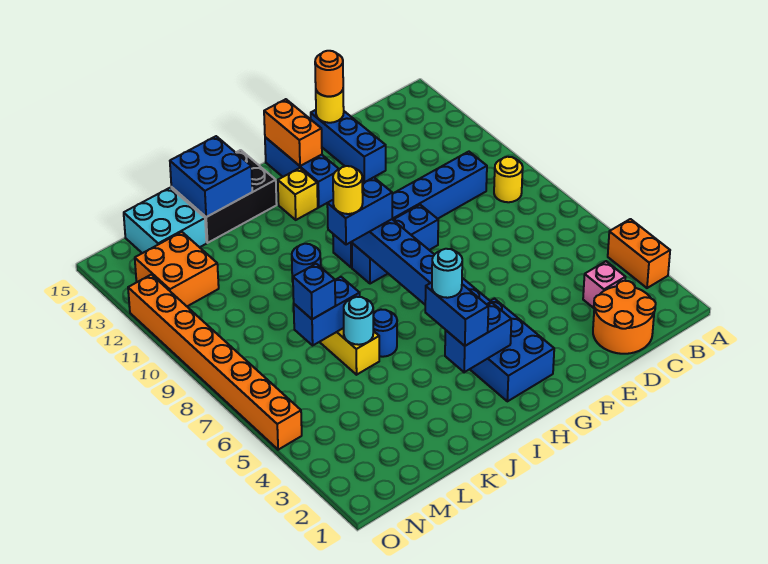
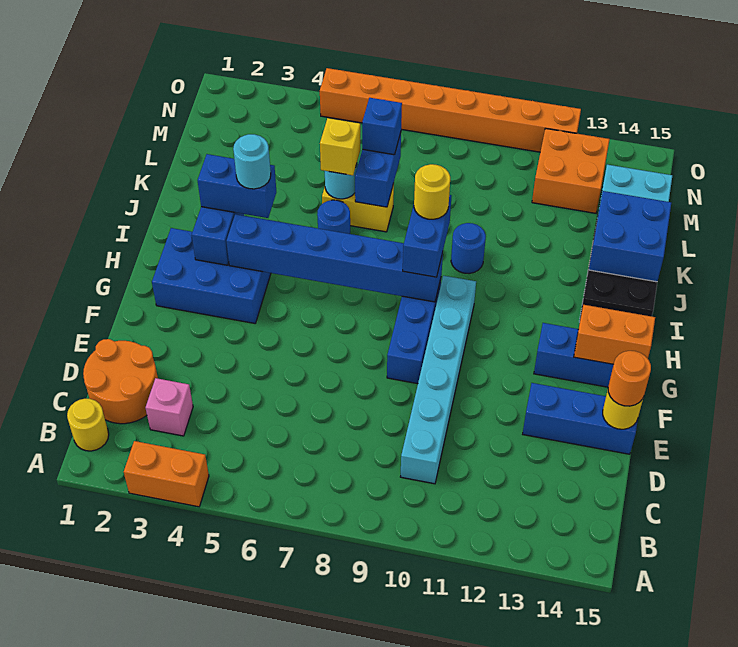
yellow round brick B9 level 1 -> yellow round brick B1 level 1
blue brick C10:H10 level 1 -> cyan brick C10:H10 level 1
yellow brick H13 level 1 -> yellow brick K6 level 3

